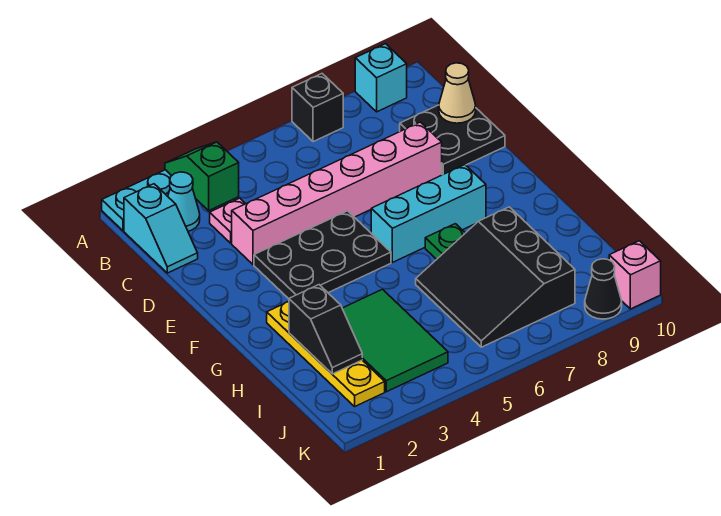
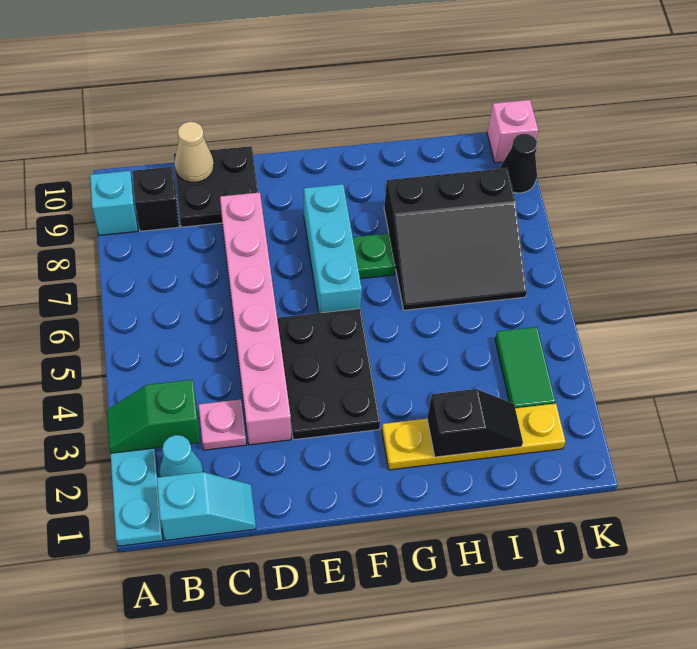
black brick A7 level 1 -> black brick B9 level 1
green tile H3:J4 level 1 -> green tile J3:J4 level 1

